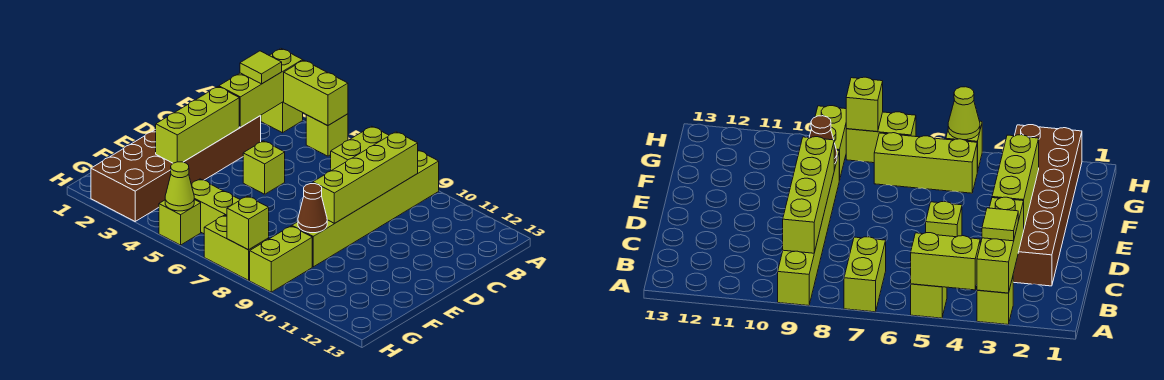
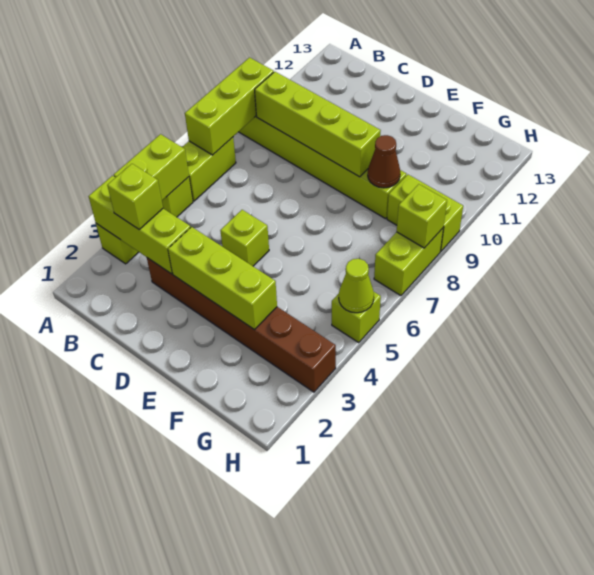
lime brick A7:B7 level 1 -> lime brick A6:A7 level 1
lime tile B3 level 3 -> lime brick B3 level 3
brown brick C2:H3 level 1 -> brown brick C3:H3 level 1
lime brick G5:G7 level 1 -> lime brick A7:A9 level 2

